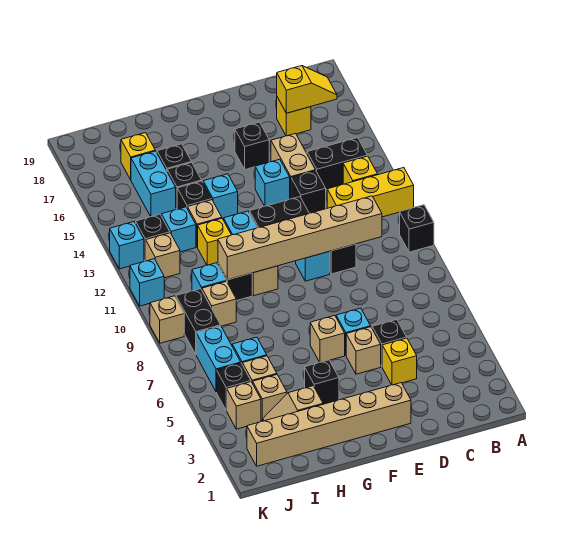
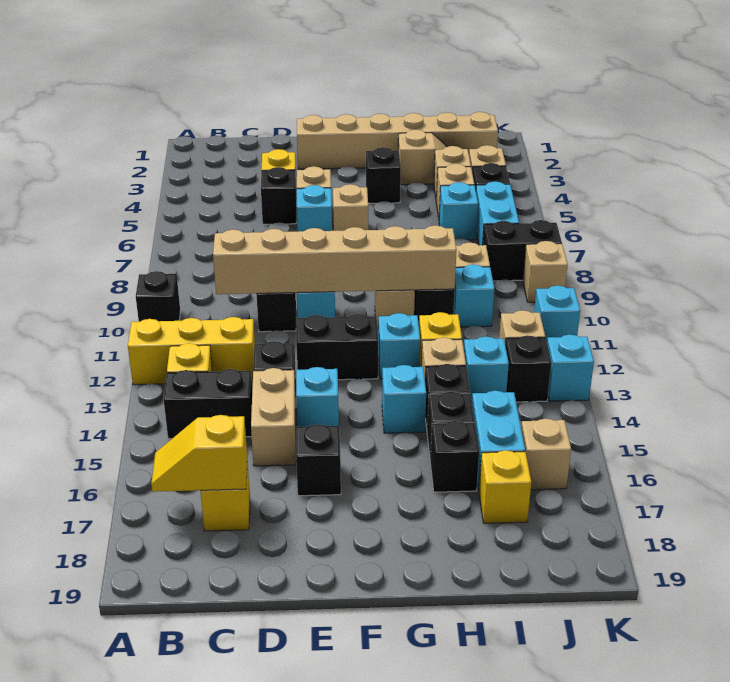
black brick J8:J9 level 1 -> black brick J8:K8 level 1
none -> tan brick J16 level 1

